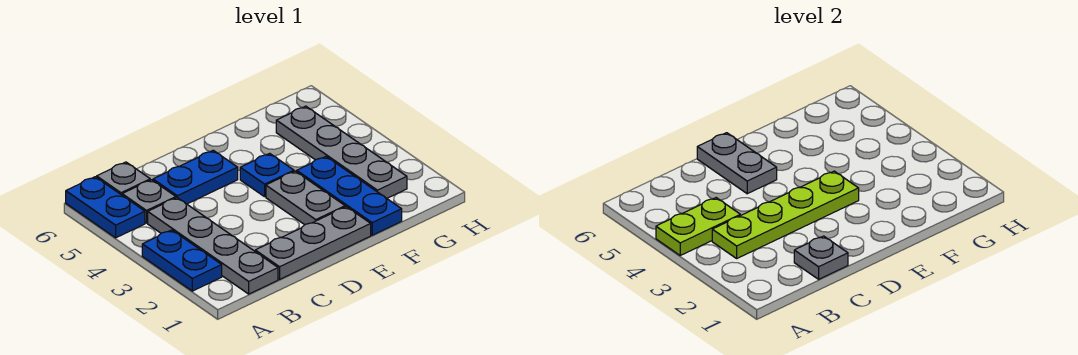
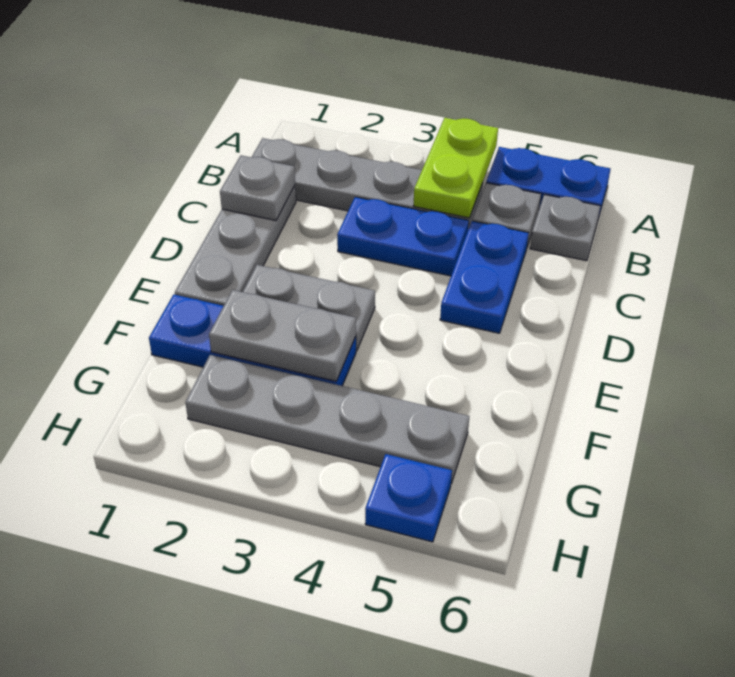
blue plate A2:A3 level 1 -> blue plate C3:C4 level 1
lime plate B3:E3 level 2 -> none
grey plate D5:D6 level 2 -> grey plate F2:F3 level 2
blue plate E4 level 1 -> blue plate H5 level 1

